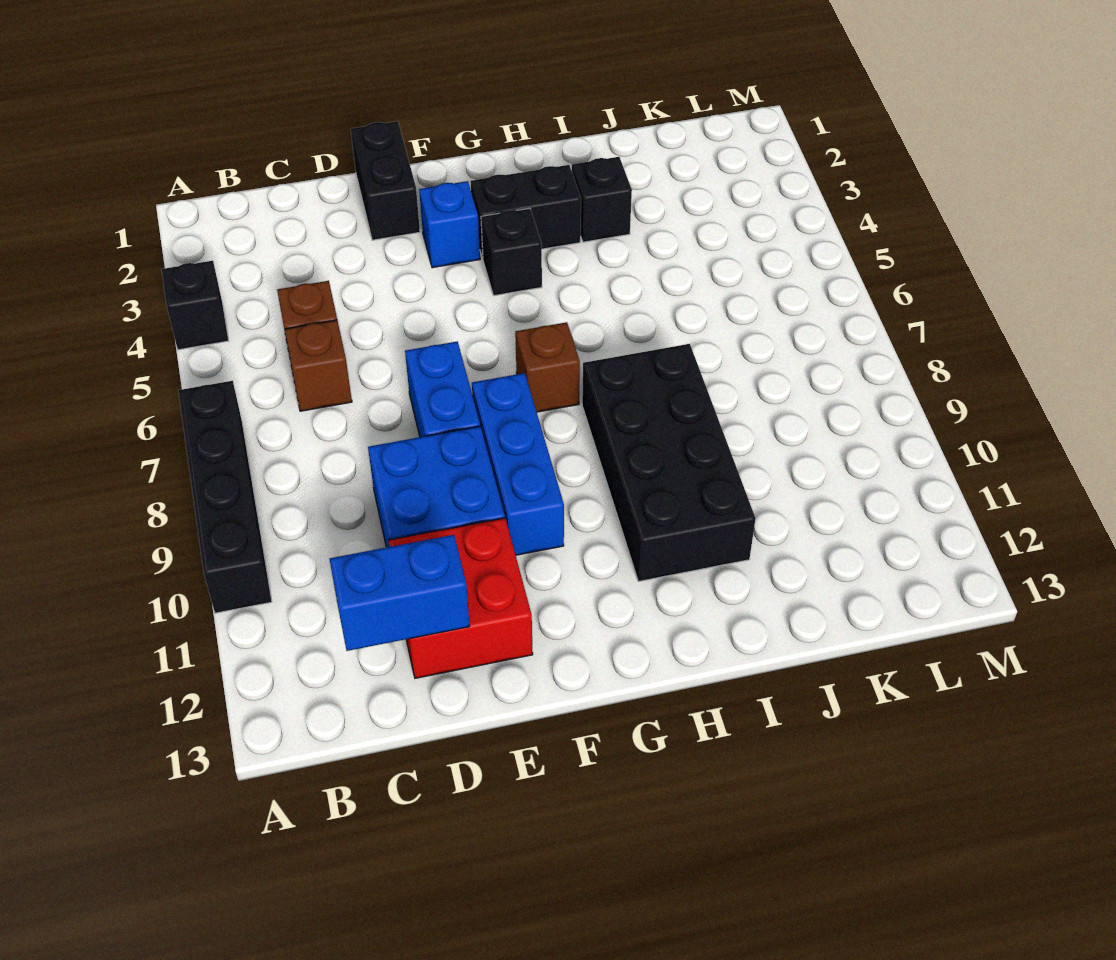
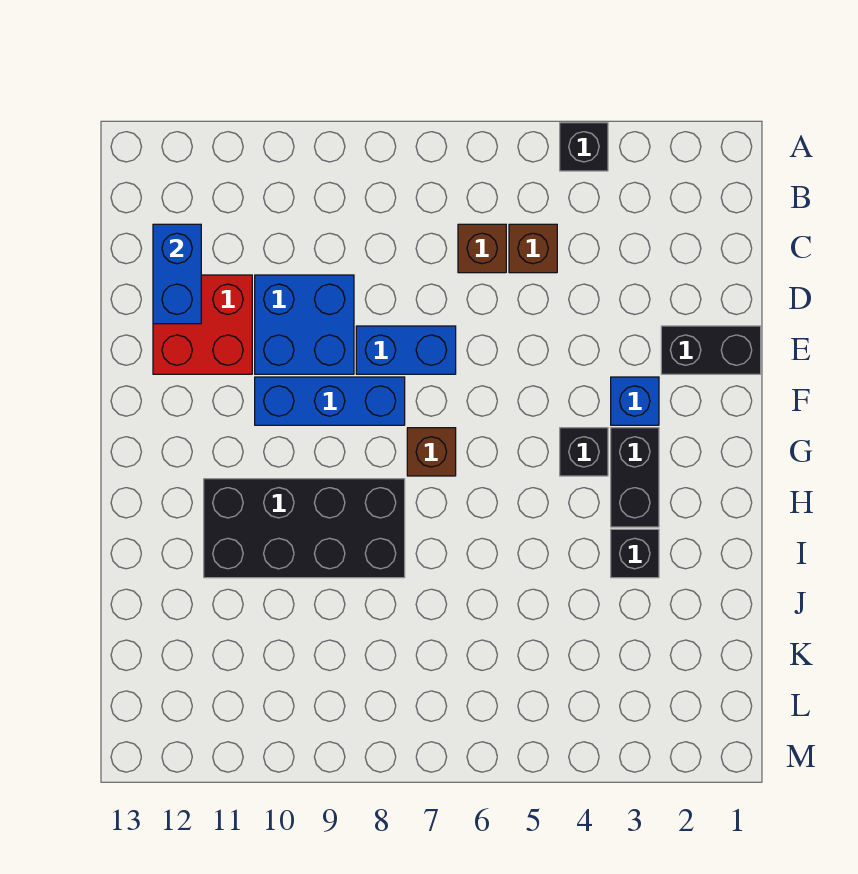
black brick A7:A10 level 1 -> none

